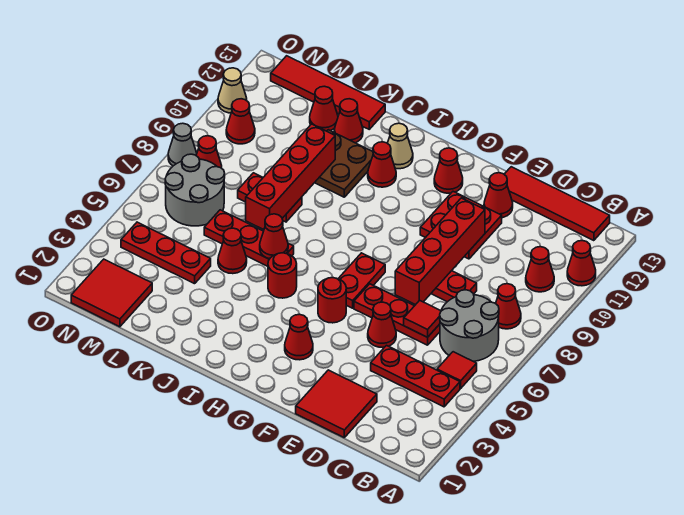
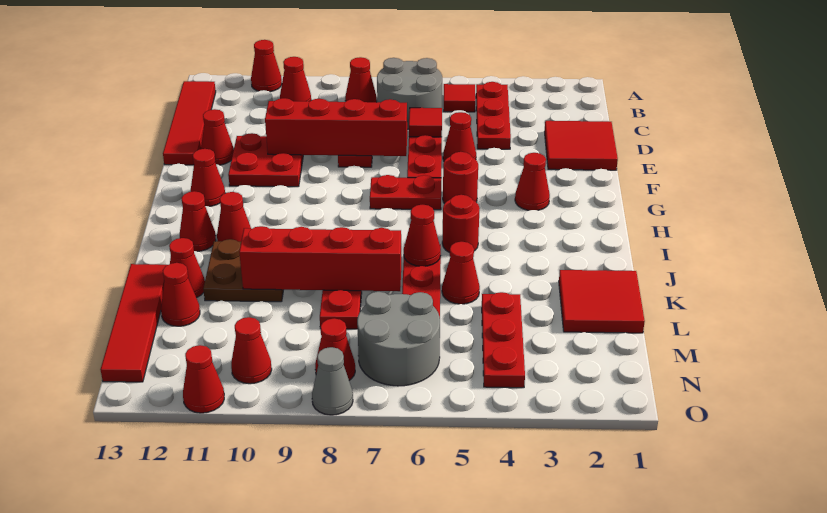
tan cone I12 level 1 -> red cone I12 level 1
red tile M1:N2 level 1 -> red tile K1:L2 level 1
tan cone O11 level 1 -> red cone O11 level 1

